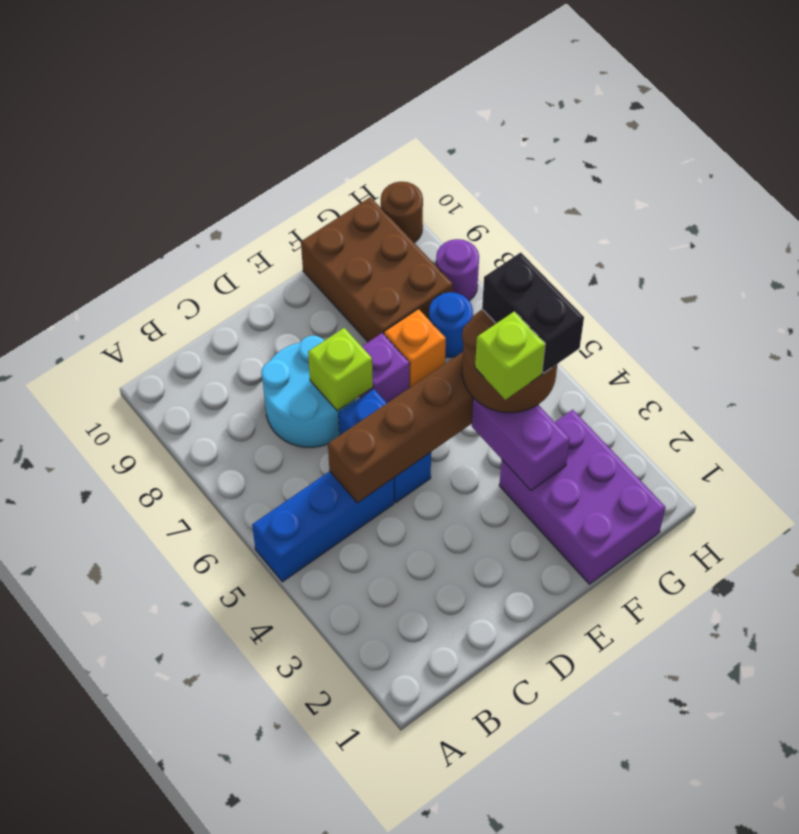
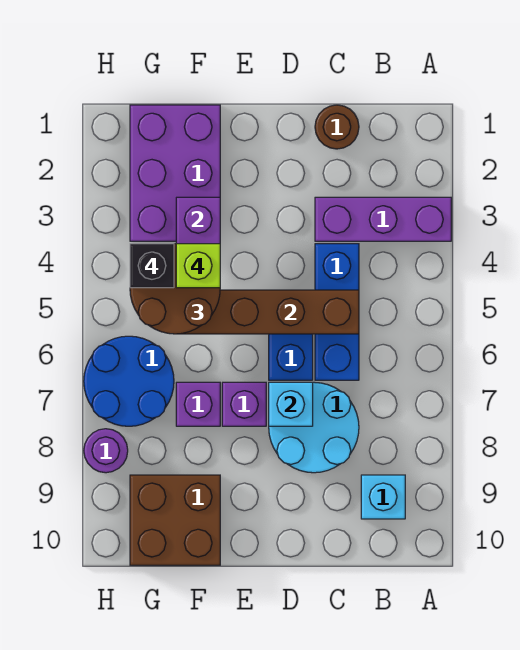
none -> purple brick A3:C3 level 1
blue brick A5:C5 level 1 -> blue brick C4:C6 level 1
none -> cyan brick B9 level 1
lime brick D7 level 2 -> cyan brick D7 level 2
orange brick F7 level 1 -> purple brick F7 level 1
brown brick F8:G10 level 1 -> brown brick F9:G10 level 1
black brick G4:G5 level 4 -> black brick G4 level 4
blue round brick G7 level 1 -> blue round brick G6:H7 level 1
brown round brick H10 level 1 -> brown round brick C1 level 1

